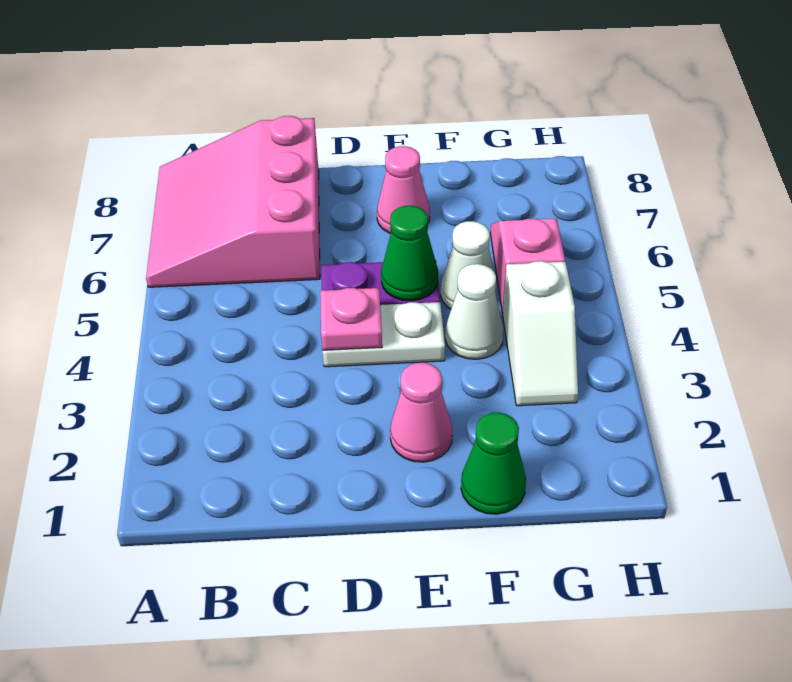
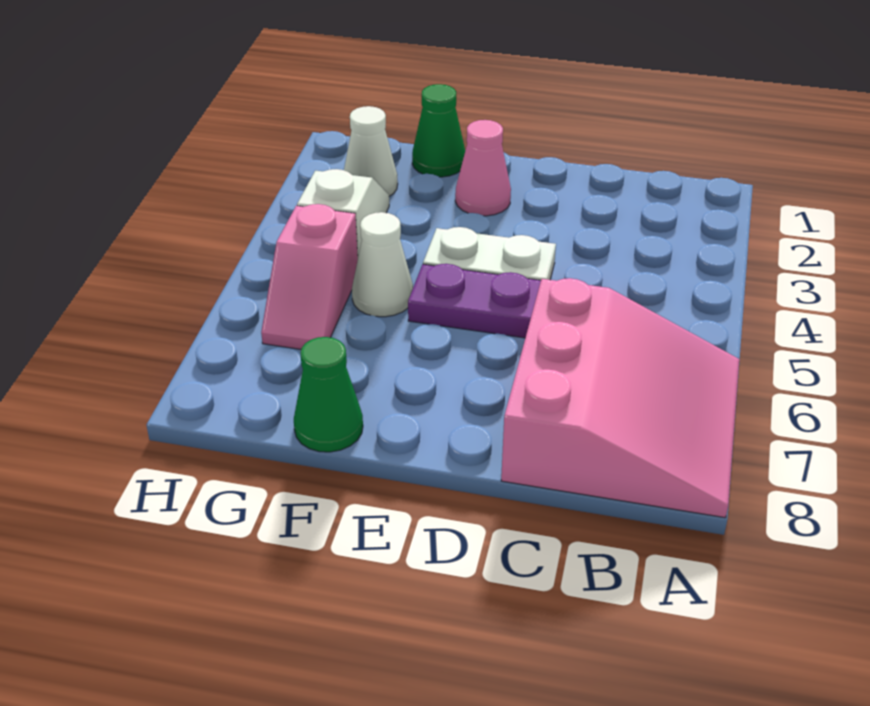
pink plate D4 level 2 -> none
green cone E5 level 2 -> green cone F8 level 1
pink cone E7 level 1 -> none
white cone F4 level 1 -> white cone G2 level 1

